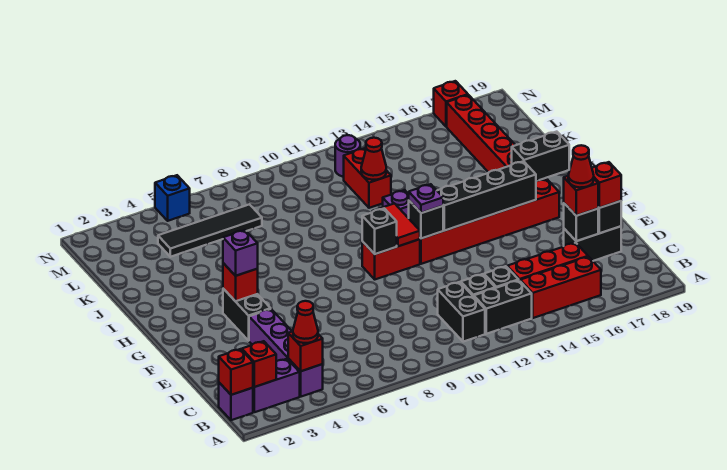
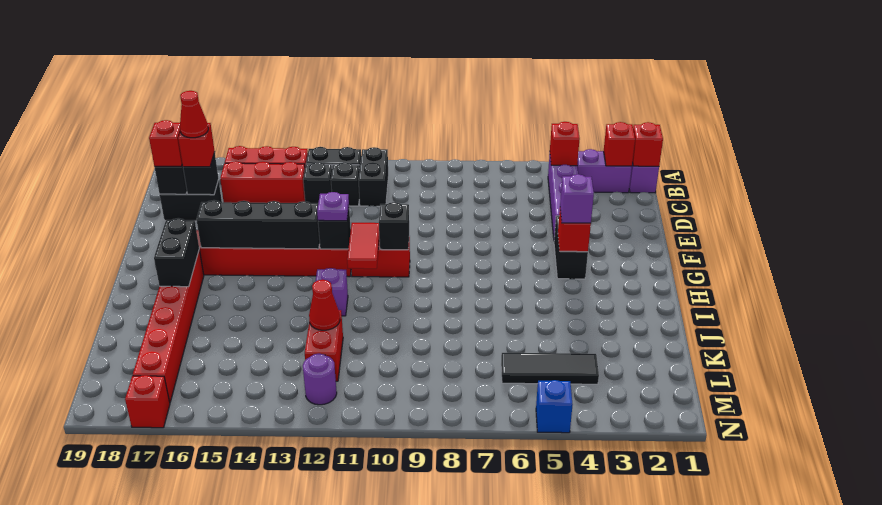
red cone B4 level 3 -> none
black brick H17:H18 level 2 -> black brick H17:I17 level 2
black tile L4:L7 level 1 -> black tile L4:L6 level 1

